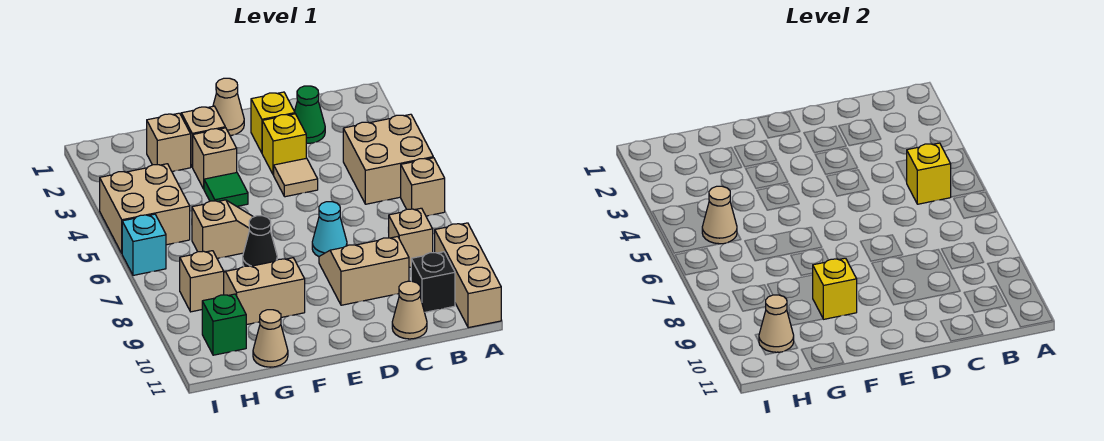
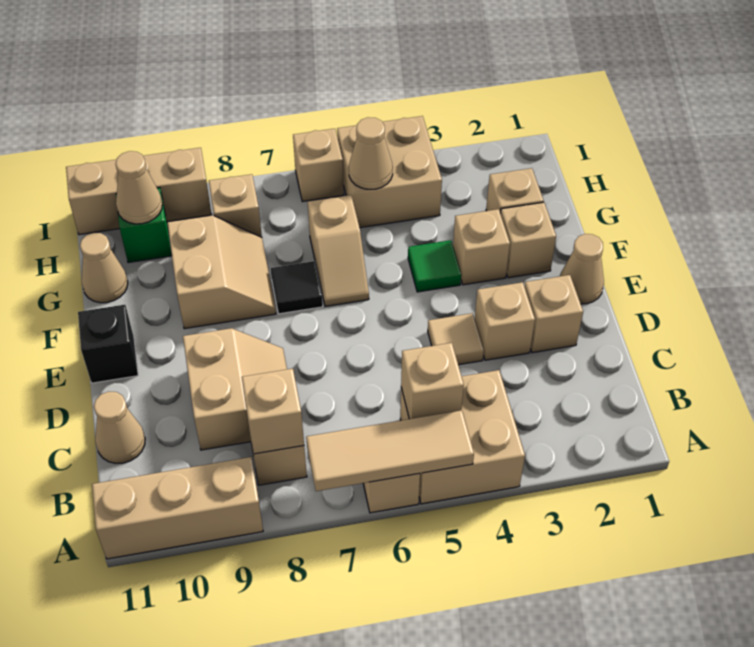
none -> tan tile A5:A7 level 2
yellow brick B5 level 2 -> tan brick B5 level 2
none -> tan brick B8 level 2
black brick B10 level 1 -> black brick E11 level 1
green cone C2 level 1 -> none
yellow brick D2 level 1 -> tan brick D2 level 1
yellow brick D3 level 1 -> tan brick D3 level 1
cyan cone D7 level 1 -> none
black cone F7 level 1 -> black tile F7 level 1
yellow brick F9 level 2 -> none
cyan brick I6 level 1 -> tan brick I6 level 1
none -> tan brick I9:I11 level 1

